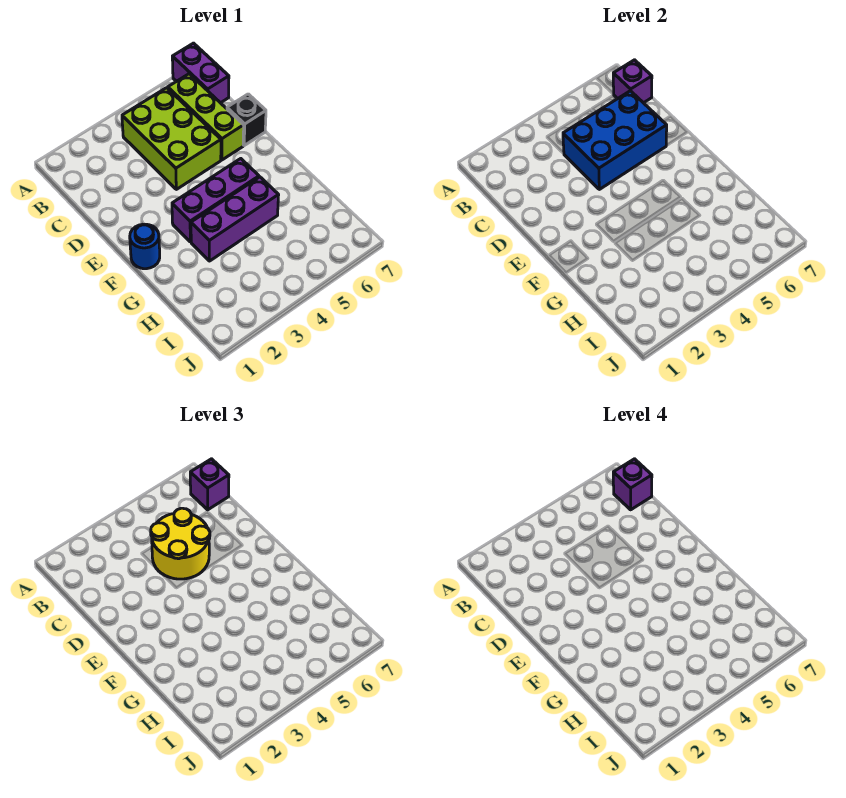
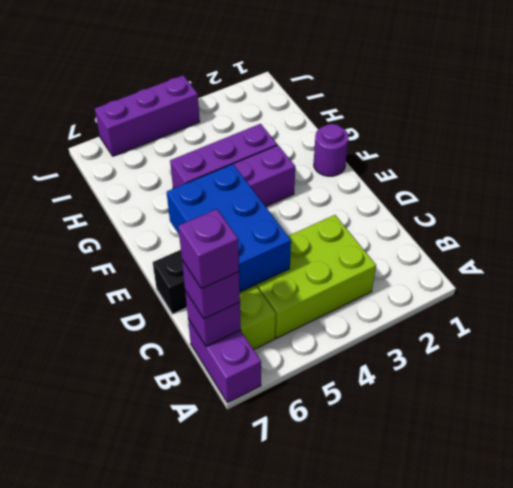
lime brick B4:D5 level 1 -> lime brick B3:C5 level 1
blue brick C4:D6 level 2 -> blue brick C5:E6 level 2
yellow round brick C4:D5 level 3 -> none
blue round brick F1 level 1 -> purple round brick F1 level 1
none -> purple brick J4:J6 level 1

